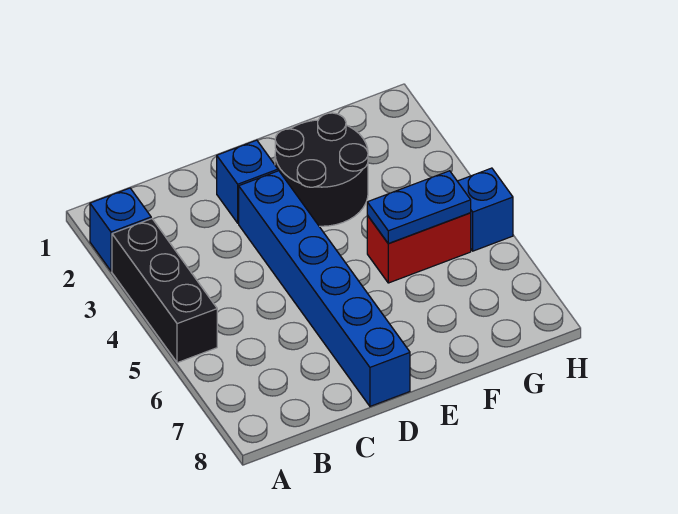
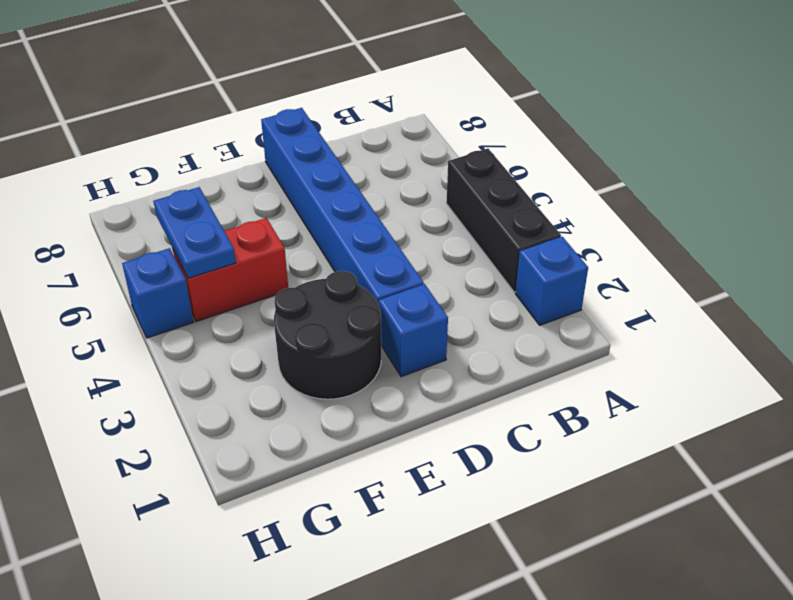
blue plate F5:G5 level 2 -> blue plate G5:G6 level 2

